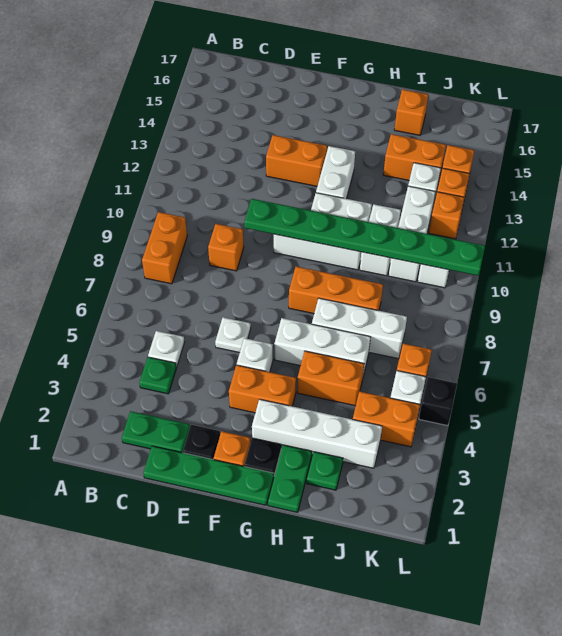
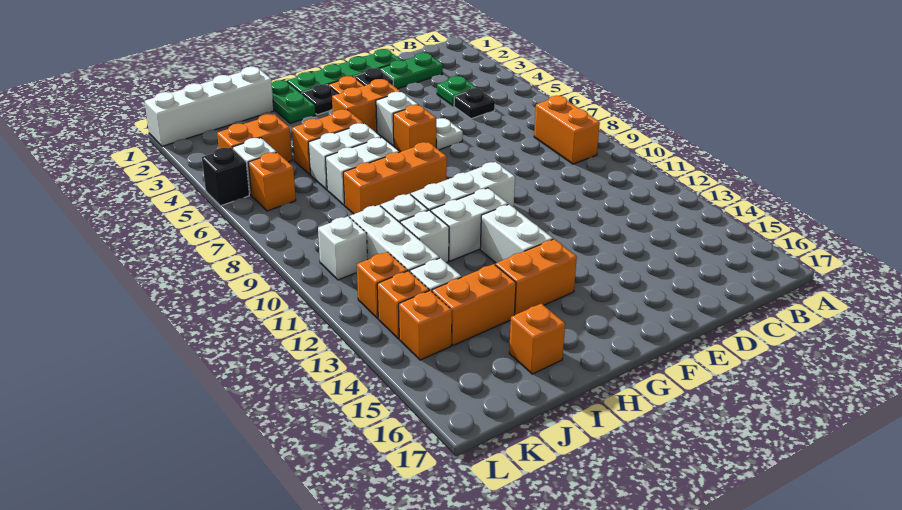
white plate C5 level 1 -> black plate C5 level 1
orange brick D9 level 1 -> orange brick F6 level 1
green plate E10:L10 level 2 -> none
orange brick E13:F13 level 1 -> orange brick G14:H14 level 1
white brick G3:J3 level 1 -> white brick I1:L1 level 1
white brick G6:I6 level 1 -> white brick H6:I6 level 1
white brick H7:J7 level 1 -> white brick H7:I7 level 1
green plate I2 level 1 -> none

